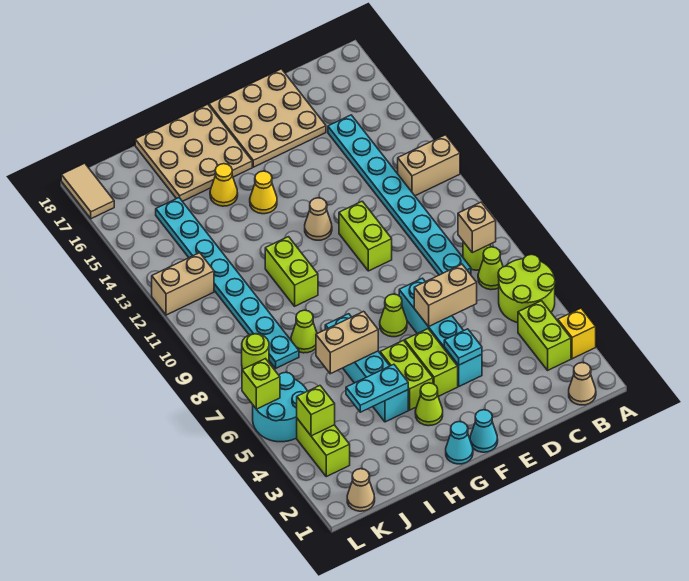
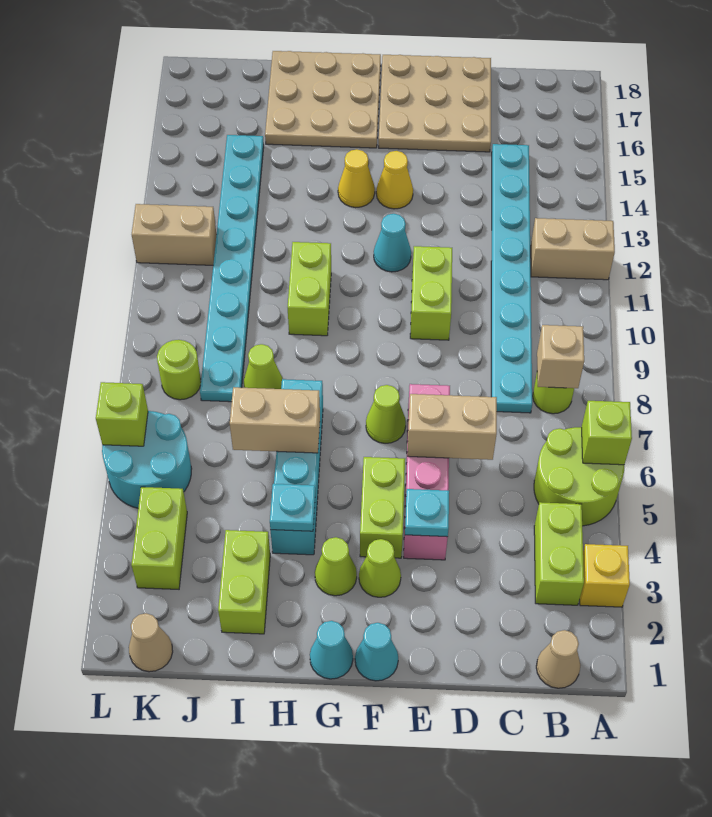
lime cone B7 level 1 -> lime cone F3 level 1
cyan brick E4:E7 level 1 -> pink brick E4:E7 level 1
tan cone F12 level 1 -> cyan cone F12 level 1
lime brick G4:G5 level 1 -> lime brick I2:I3 level 1
cyan plate H4:I4 level 2 -> cyan plate H4 level 2
yellow cone H15 level 1 -> yellow cone F14 level 1
lime brick K4 level 2 -> lime brick A6 level 2
tan tile L17:L18 level 1 -> none

